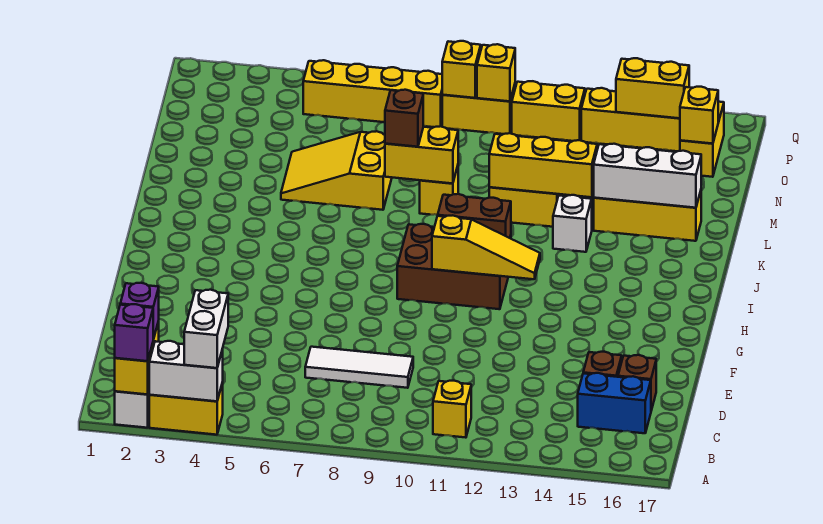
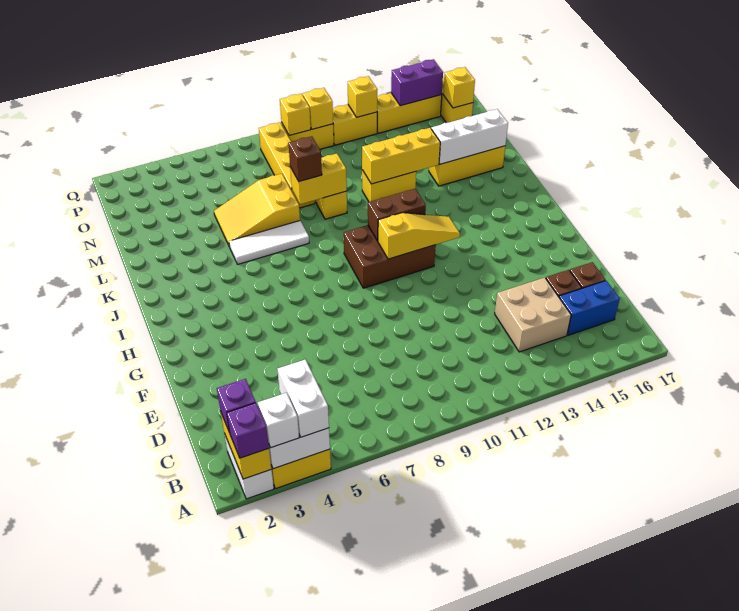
yellow brick B11 level 1 -> yellow brick P12 level 2
none -> tan brick C13:D14 level 1
white tile D7:D9 level 1 -> white tile K5:K7 level 1
white brick K13 level 1 -> white brick A3 level 3
yellow brick P5:P8 level 1 -> yellow brick M8:P8 level 1
yellow brick P14:P15 level 2 -> purple brick P14:P15 level 2

